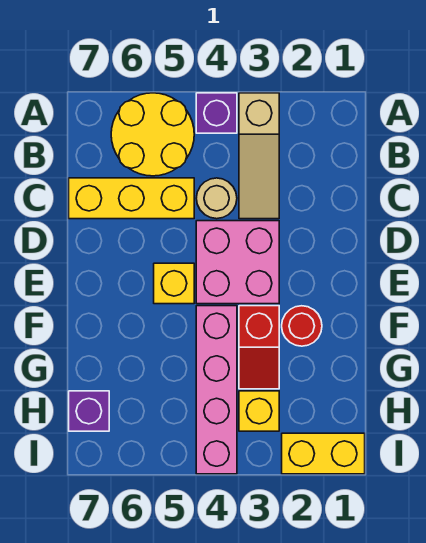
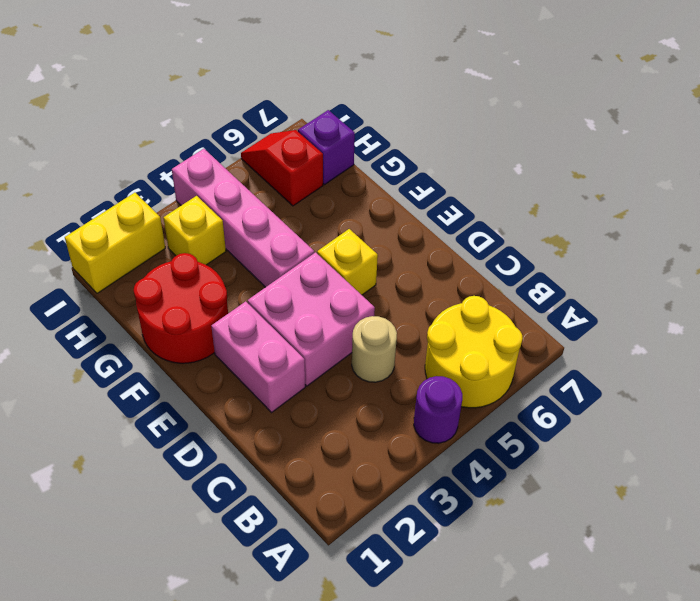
tan slope A3:C3 level 1 top A -> none
purple brick A4 level 1 -> purple round brick A4 level 1
yellow brick C5:C7 level 1 -> none
none -> pink brick D2:E2 level 1
red round brick F2 level 1 -> red round brick F1:G2 level 1
red slope F3:G3 level 1 top F -> red slope H6:I6 level 1 top H

